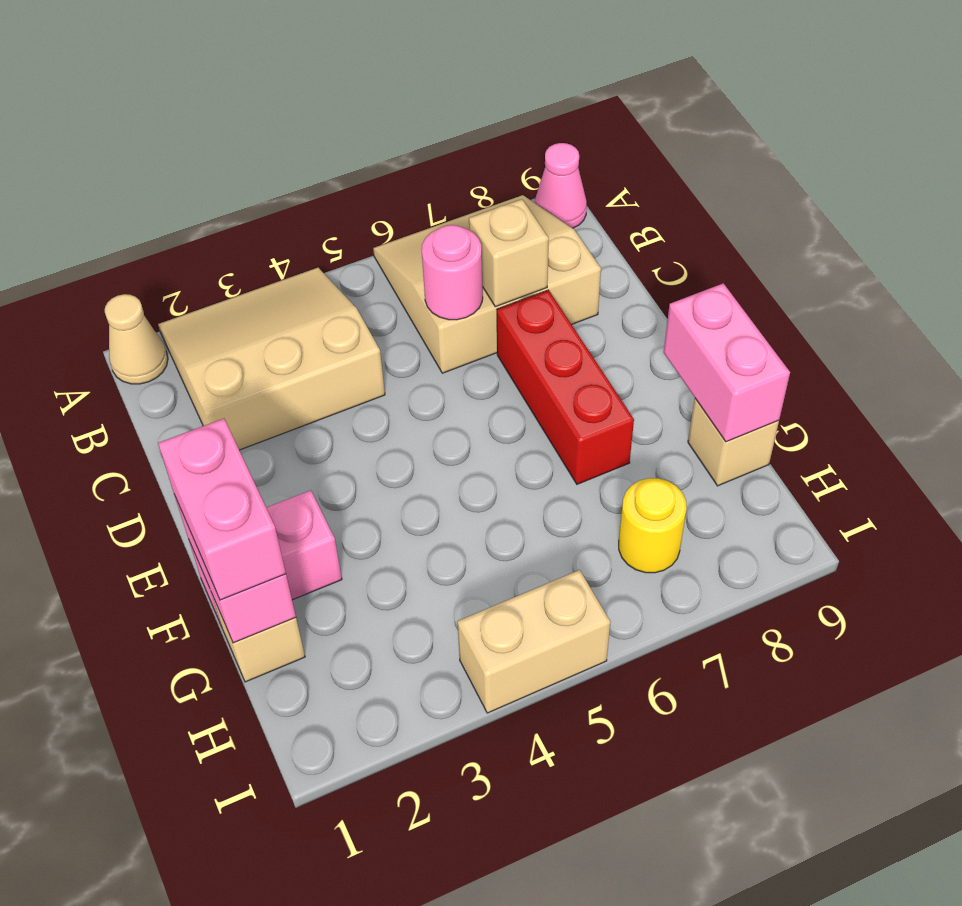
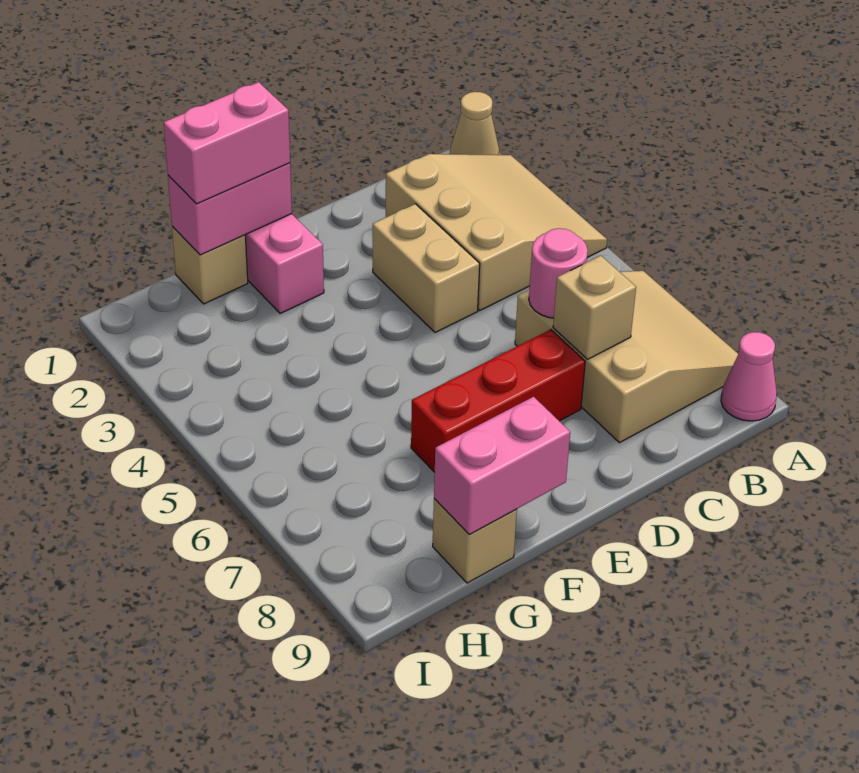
yellow round brick H7 level 1 -> none
tan brick I4:I5 level 1 -> tan brick D3:D4 level 1

